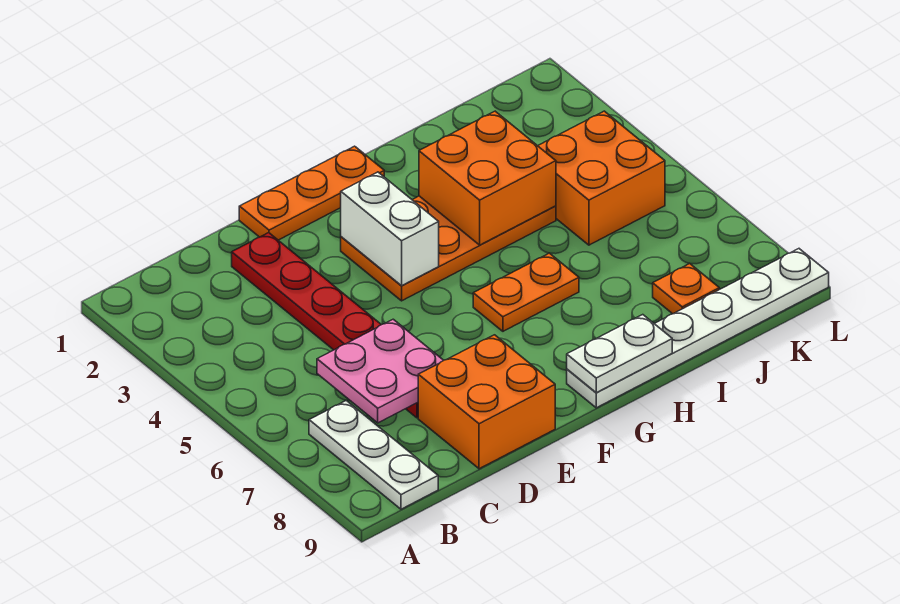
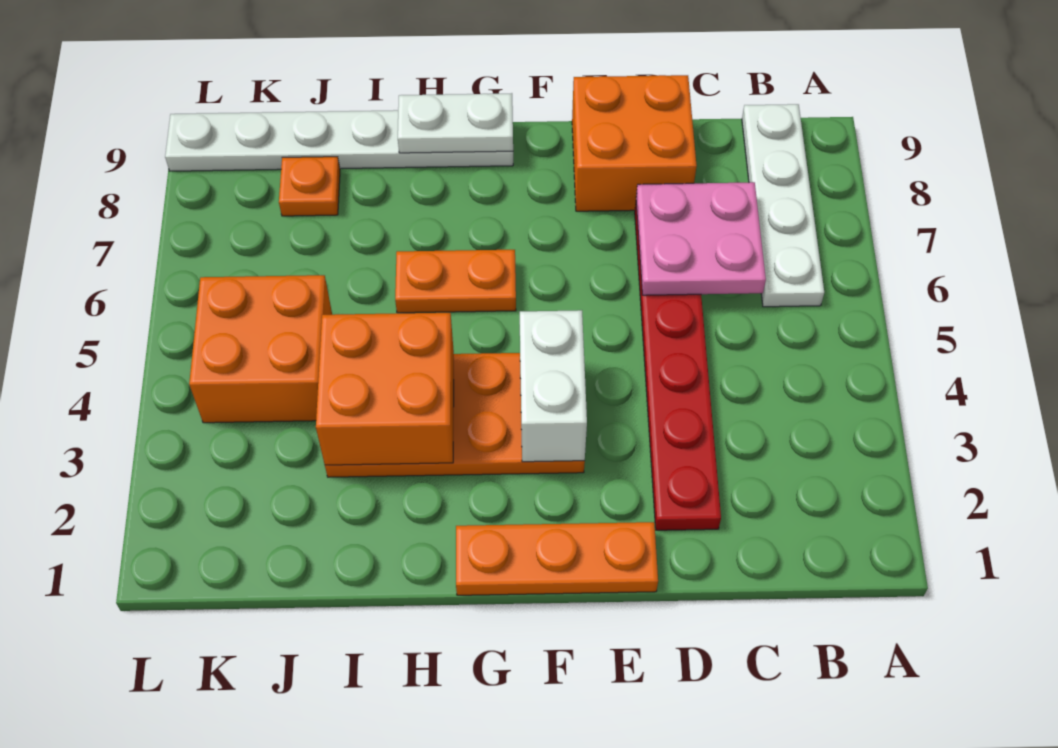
white plate B7:B9 level 1 -> white plate B6:B9 level 1

